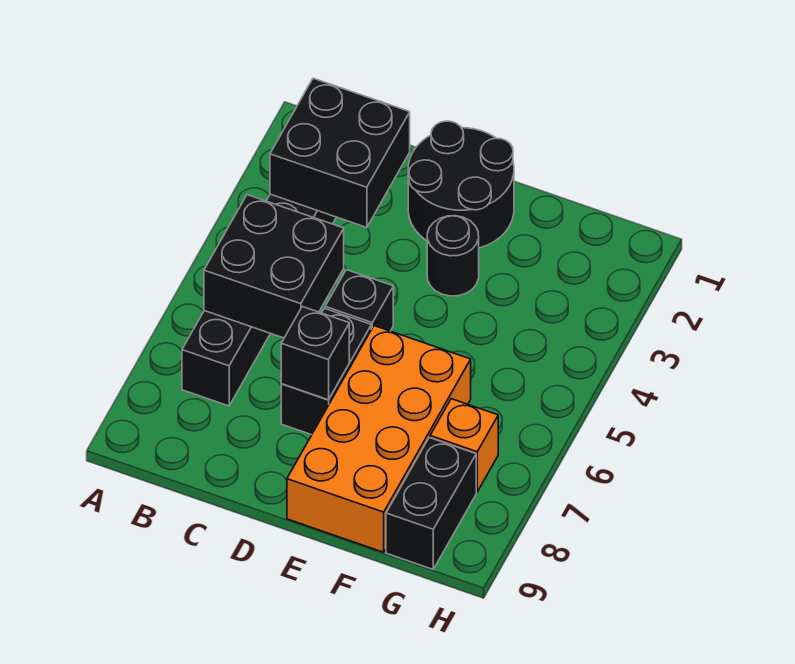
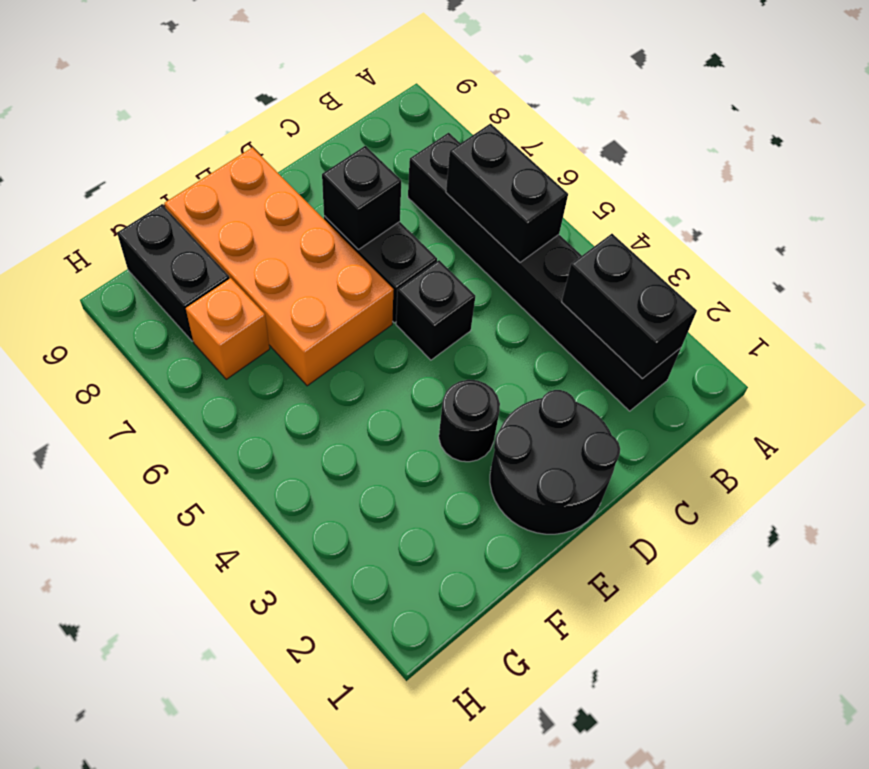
black brick B2:C3 level 2 -> black brick B2:B3 level 2
black brick B5:C6 level 2 -> black brick B5:B6 level 2

